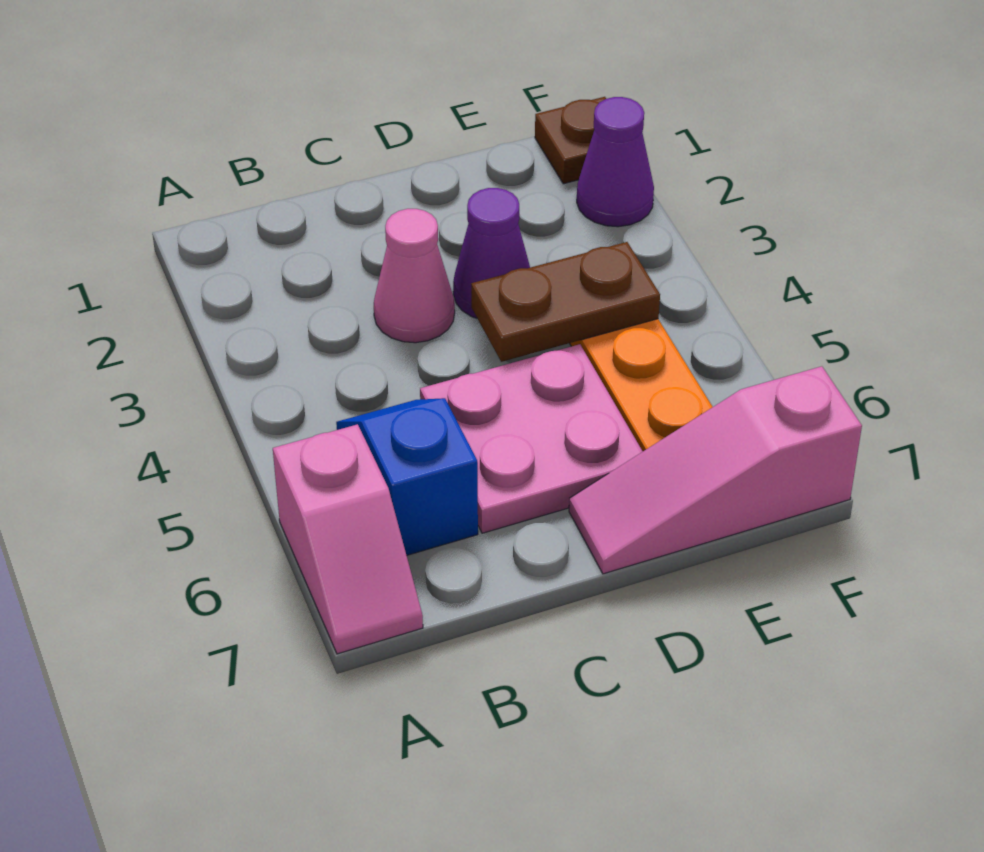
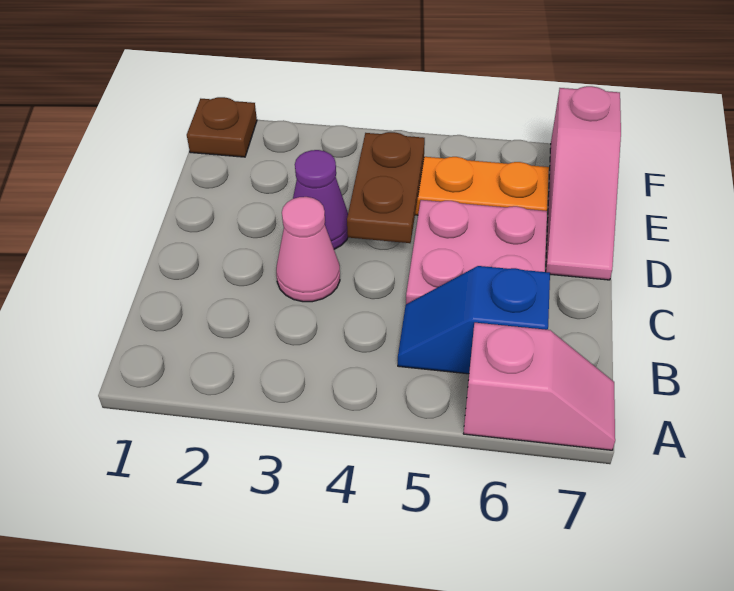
purple cone F2 level 1 -> none

